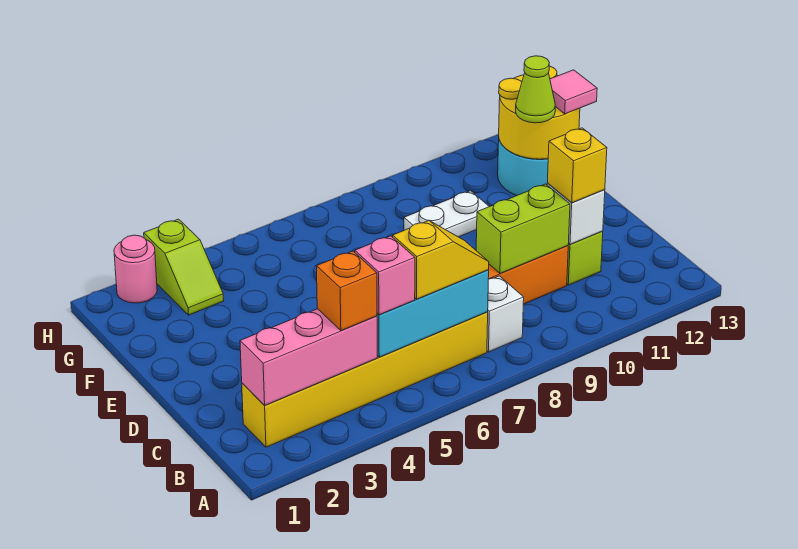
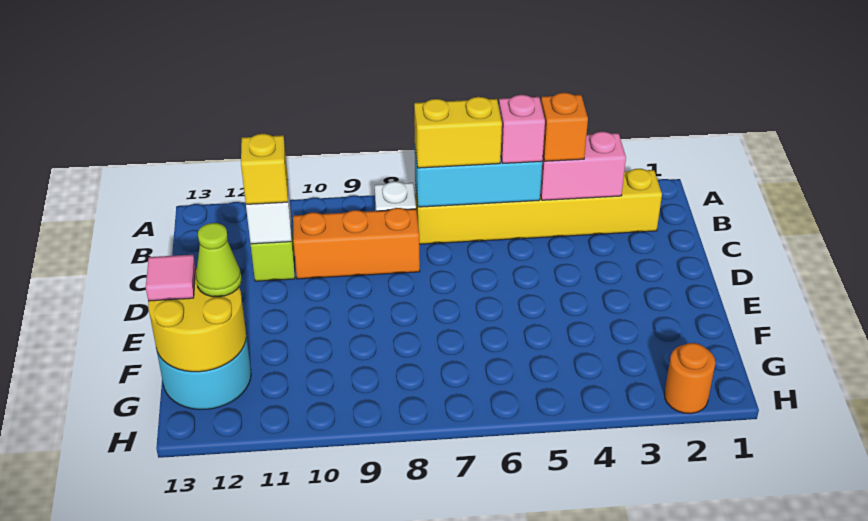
pink brick B2:B4 level 2 -> pink brick B3:B4 level 2
yellow slope B6:B7 level 3 top 6 -> yellow brick B6:B7 level 3
lime brick C9:C10 level 2 -> none
white plate F9:F10 level 1 -> none
lime slope G3:H3 level 1 top H -> none
pink round brick H2 level 1 -> orange round brick H2 level 1

